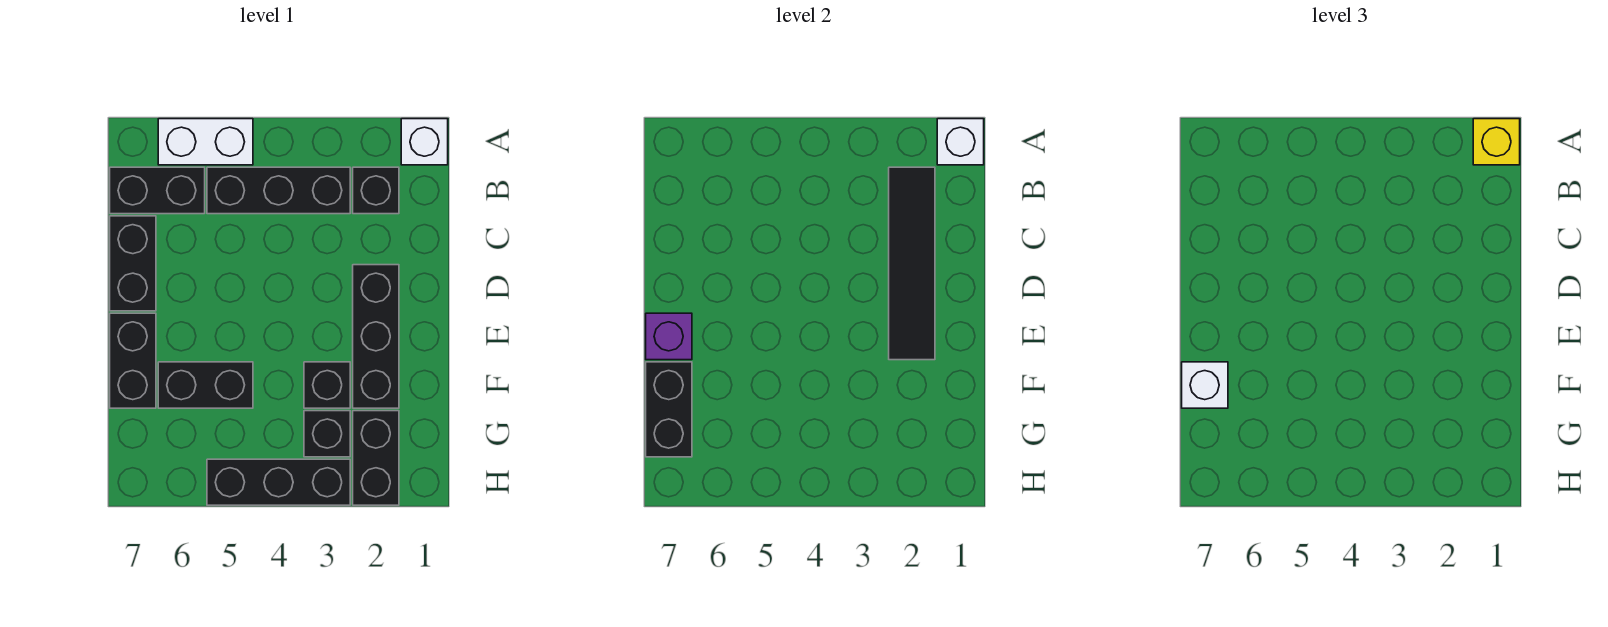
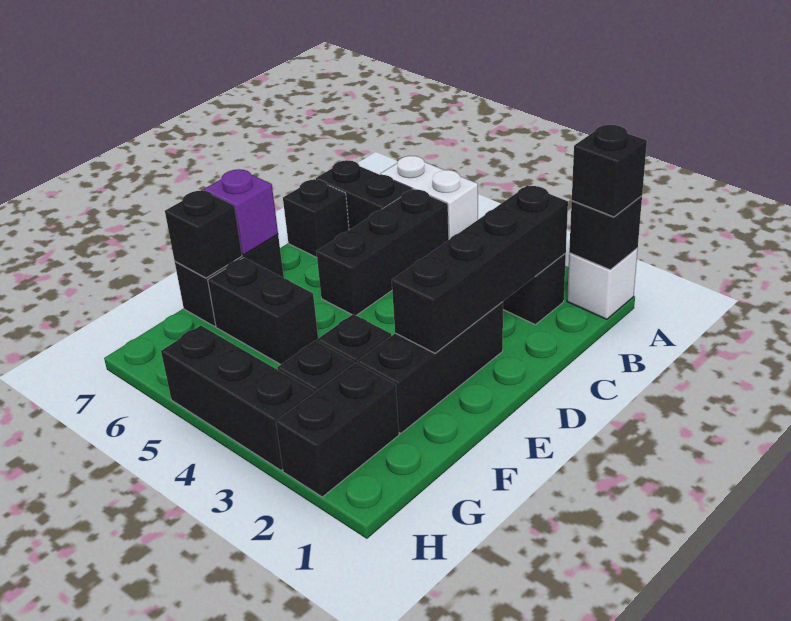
white brick A1 level 2 -> black brick A1 level 2
yellow brick A1 level 3 -> black brick A1 level 3
black tile B2:E2 level 2 -> black brick B2:E2 level 2
black brick B3:B5 level 1 -> black brick B5:D5 level 1
black brick C7:D7 level 1 -> black brick C7 level 1
black brick F7:G7 level 2 -> black brick F7 level 2
white brick F7 level 3 -> none

